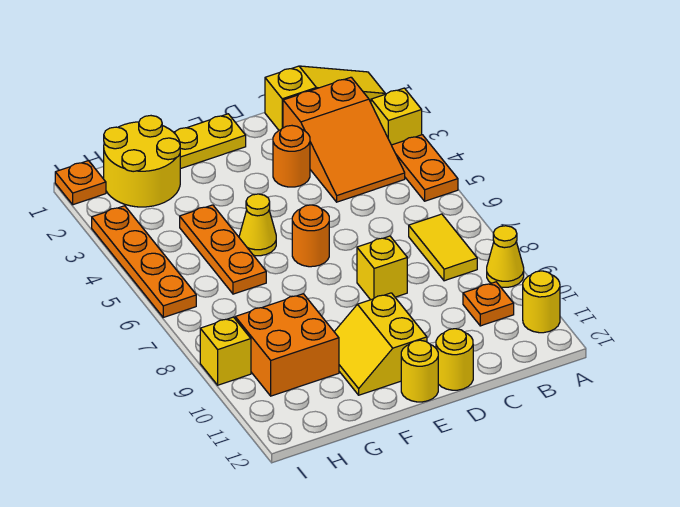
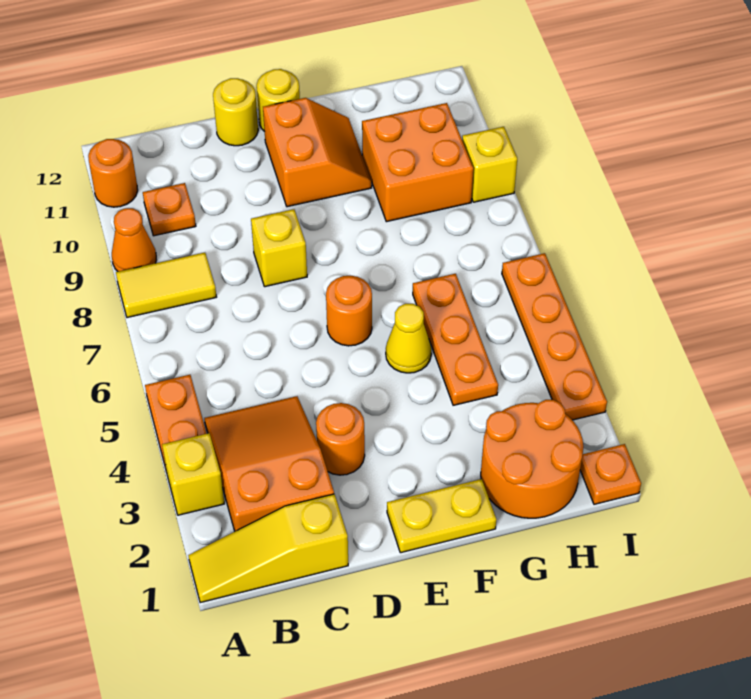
yellow cone A9 level 1 -> orange cone A9 level 1
yellow round brick A11 level 1 -> orange round brick A11 level 1
yellow tile B7:B8 level 1 -> yellow tile A8:B8 level 1
yellow slope E10:F11 level 1 top E -> orange slope E10:F11 level 1 top E
yellow round brick G1:H2 level 1 -> orange round brick G1:H2 level 1

